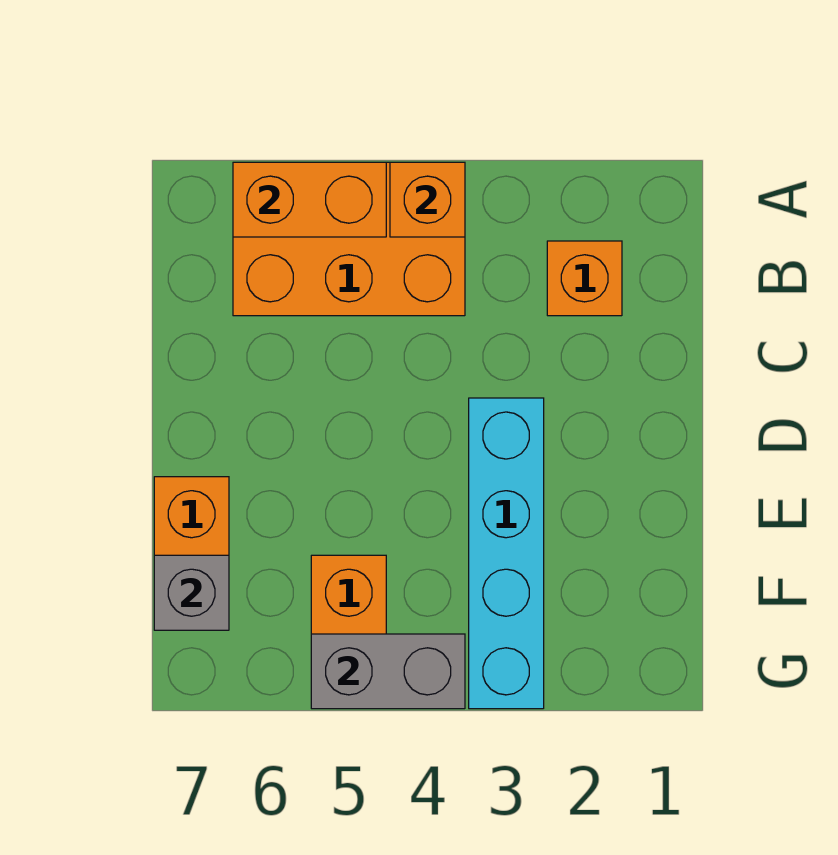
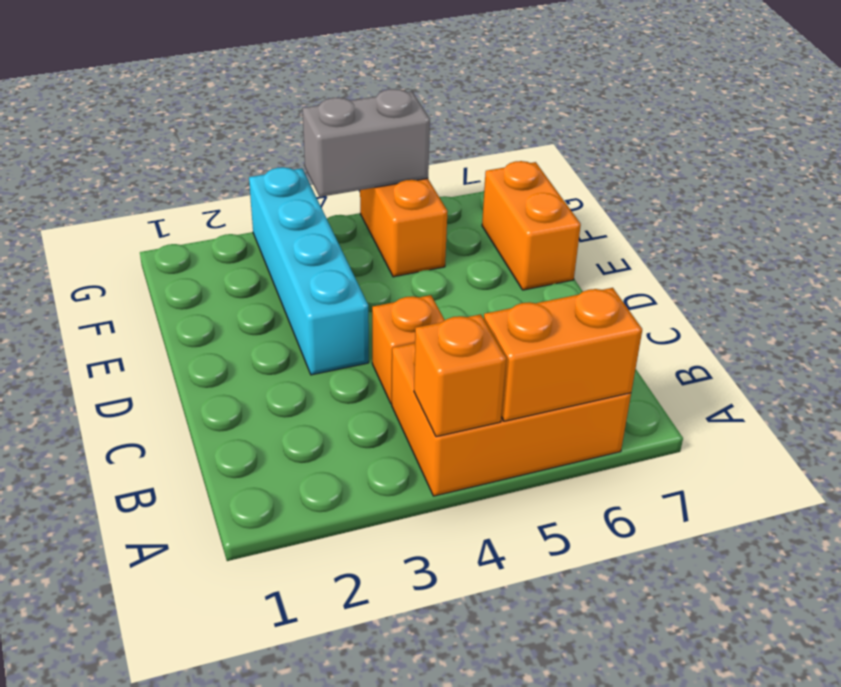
orange brick B2 level 1 -> orange brick C4 level 1
grey brick F7 level 2 -> none

